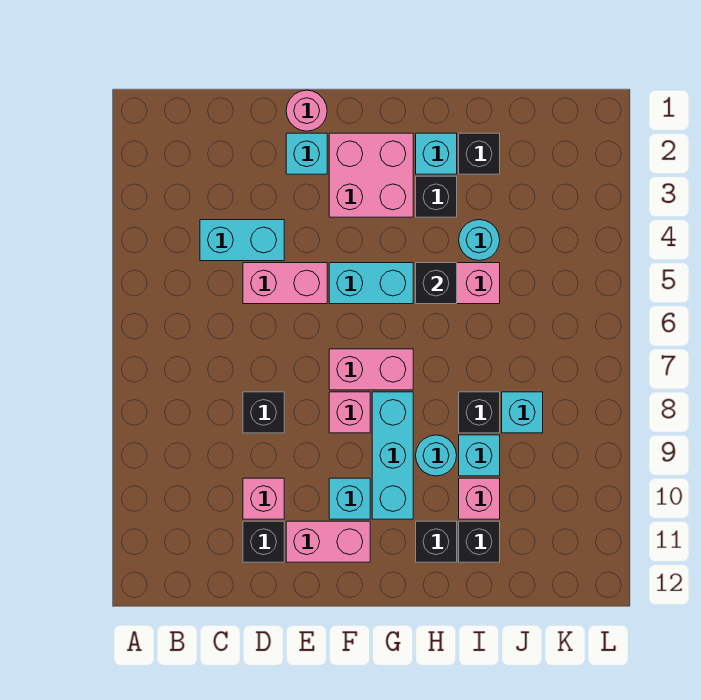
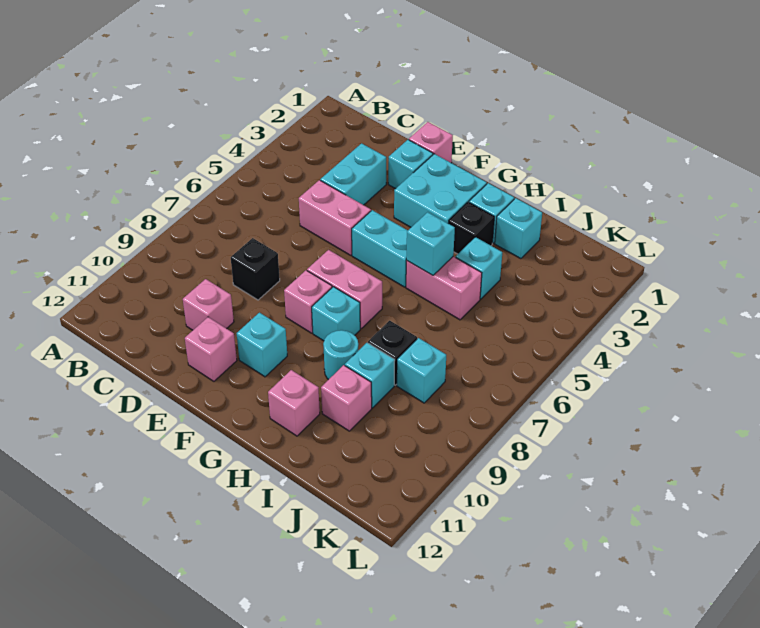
cyan brick C4:D4 level 1 -> cyan brick D3:D4 level 1
black brick D11 level 1 -> none
pink round brick E1 level 1 -> pink brick E1 level 1
pink brick E11:F11 level 1 -> pink brick E11 level 1
pink brick F2:G3 level 1 -> cyan brick F2:G3 level 1
cyan brick G8:G10 level 1 -> cyan brick G8 level 1
black brick H5 level 2 -> cyan brick H5 level 2
black brick H11 level 1 -> pink brick H11 level 1
black brick I2 level 1 -> cyan brick I2 level 1
cyan round brick I4 level 1 -> cyan brick I4 level 1
black brick I11 level 1 -> none

